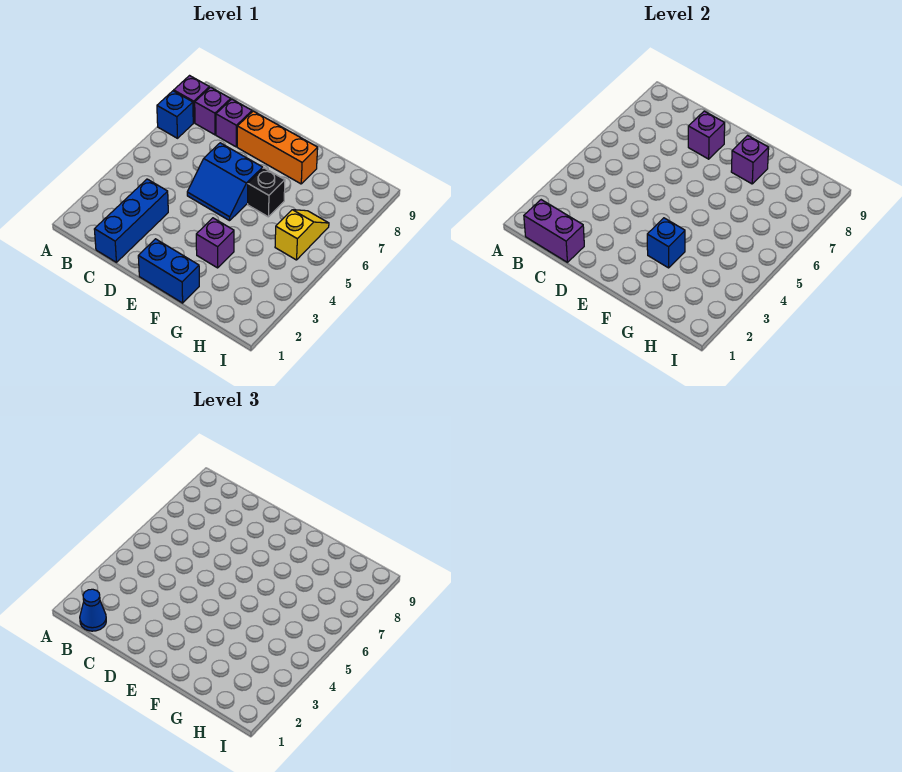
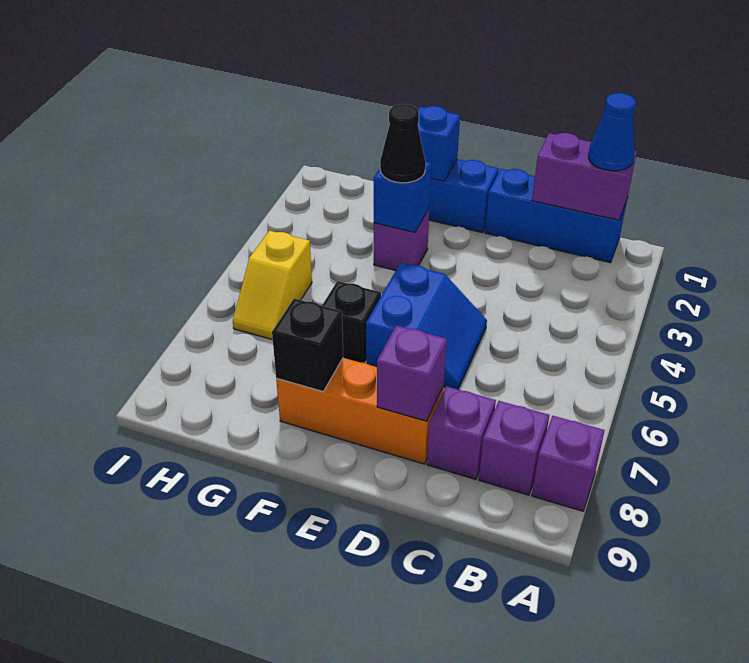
blue brick A7 level 1 -> blue brick F1 level 2
blue brick C1:C3 level 1 -> blue brick B1:D1 level 1
blue slope D5:E6 level 1 top 6 -> blue slope D5:E6 level 1 top E
none -> black cone F3 level 3
purple brick F8 level 2 -> black brick F8 level 2

